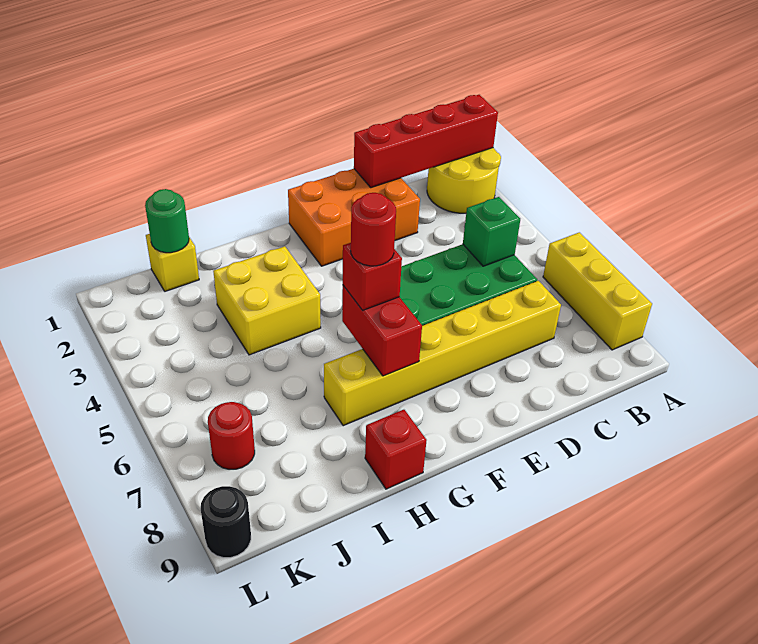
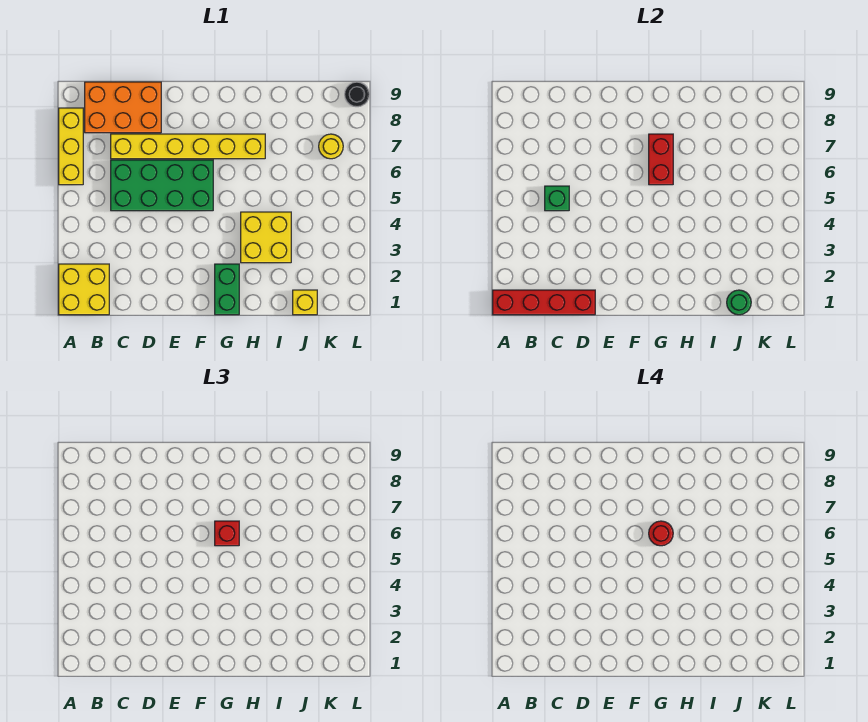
yellow round brick A1:B2 level 1 -> yellow brick A1:B2 level 1
orange brick D1:F2 level 1 -> orange brick B8:D9 level 1
none -> green brick G1:G2 level 1
red brick H9 level 1 -> none
red round brick K7 level 1 -> yellow round brick K7 level 1

